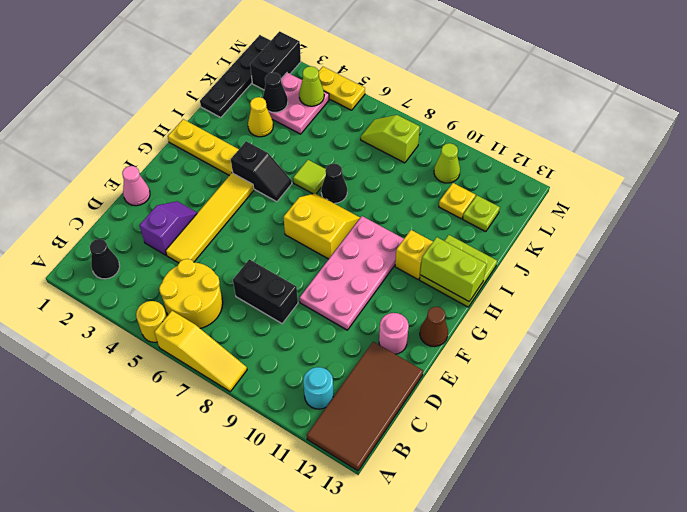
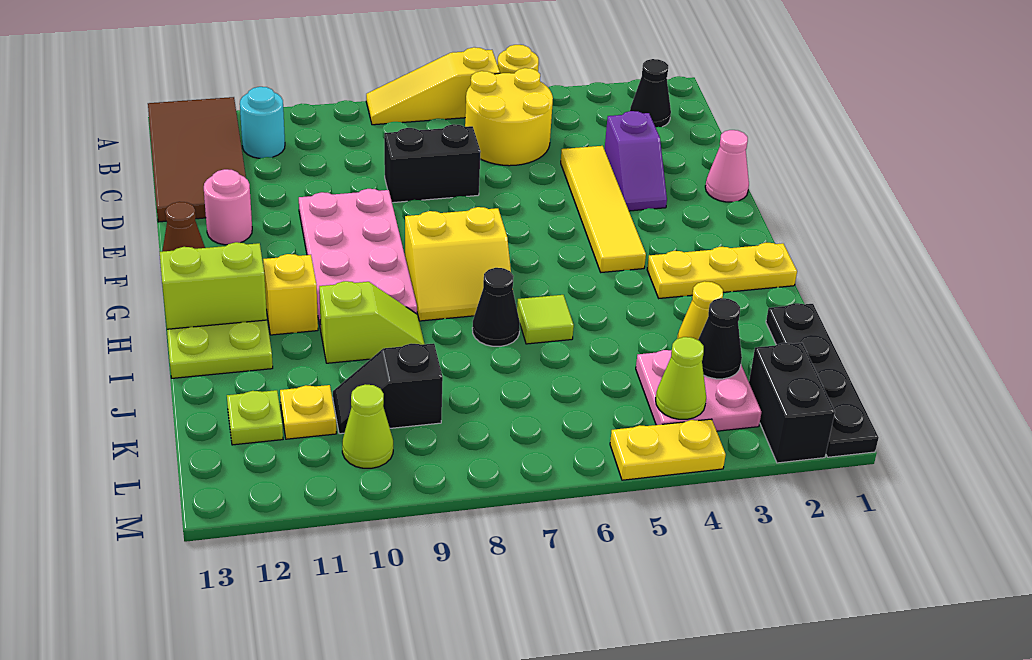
black slope H4:H5 level 1 top 4 -> black slope K9:K10 level 1 top 9
lime slope L7:L8 level 1 top 8 -> lime slope I9:I10 level 1 top 10

